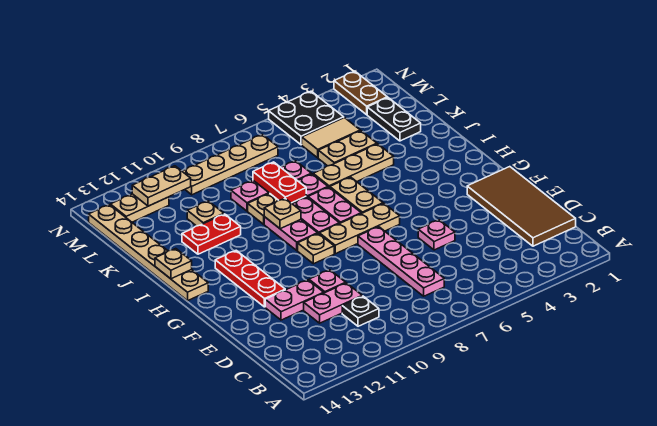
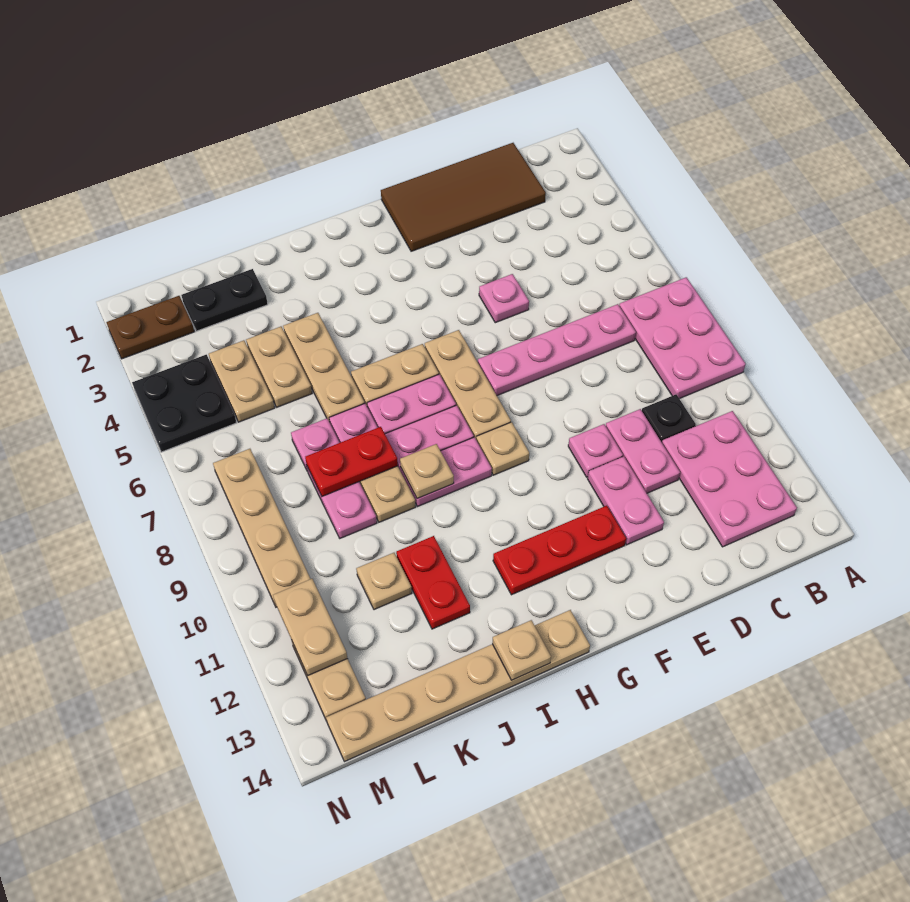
none -> pink plate A7:B9 level 1
none -> pink plate B11:C13 level 1
tan tile L4:L5 level 1 -> tan plate L4:L5 level 1

